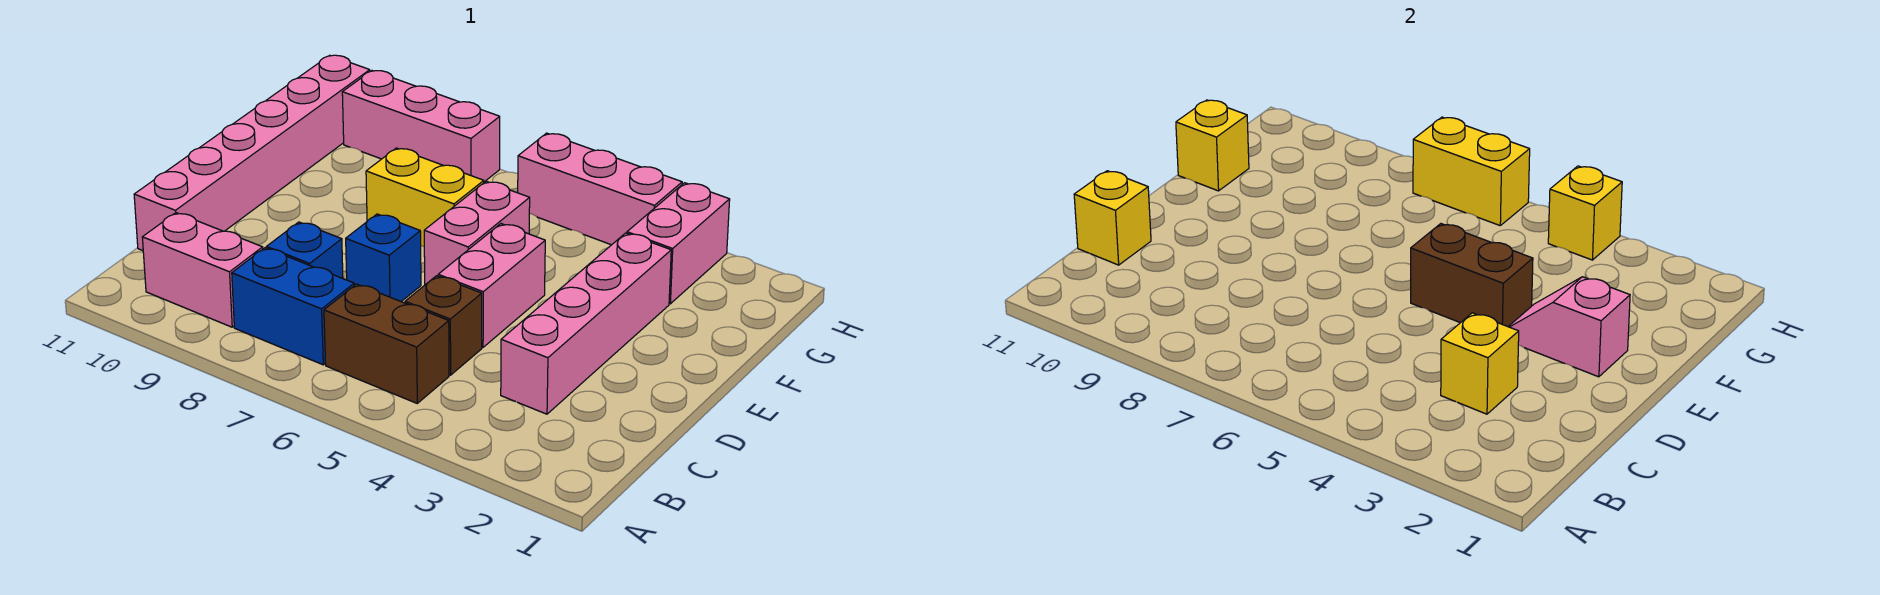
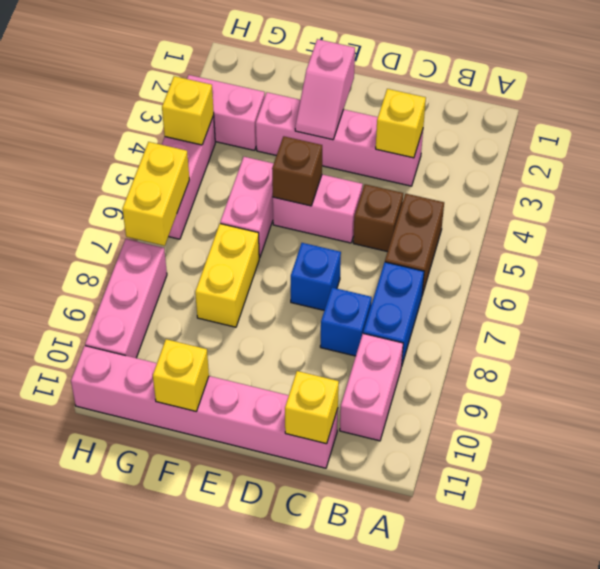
brown brick E4:E5 level 2 -> brown brick E5 level 2
pink brick E6:F6 level 1 -> pink brick F5:F6 level 1

